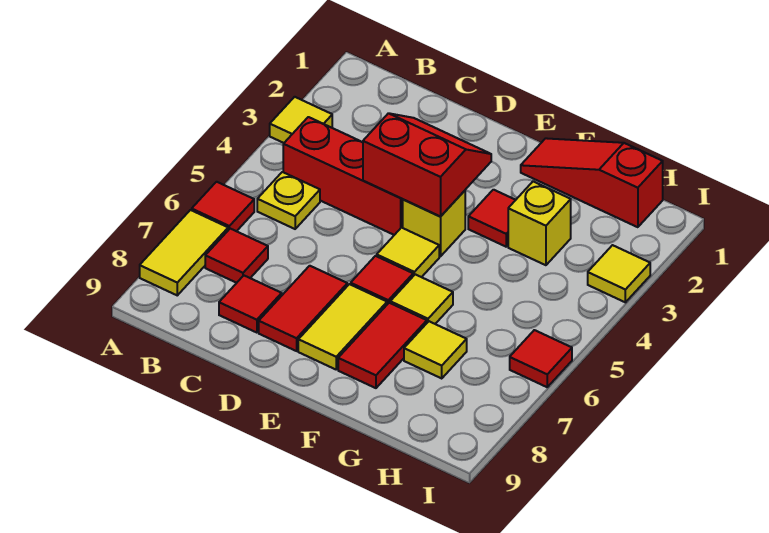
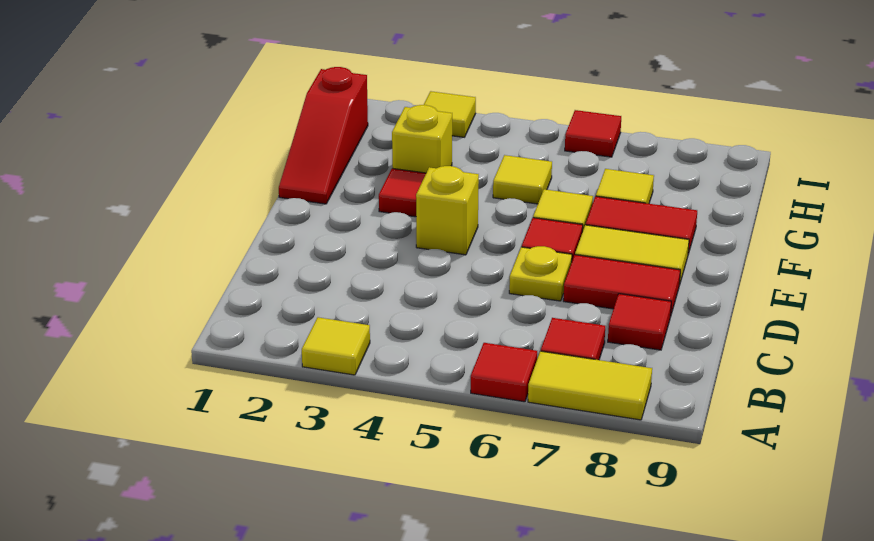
red brick B4:D4 level 1 -> none
yellow plate B5 level 1 -> yellow plate D6 level 1
red slope D3:E4 level 2 top 4 -> none
yellow tile E5 level 1 -> yellow tile G5 level 1

